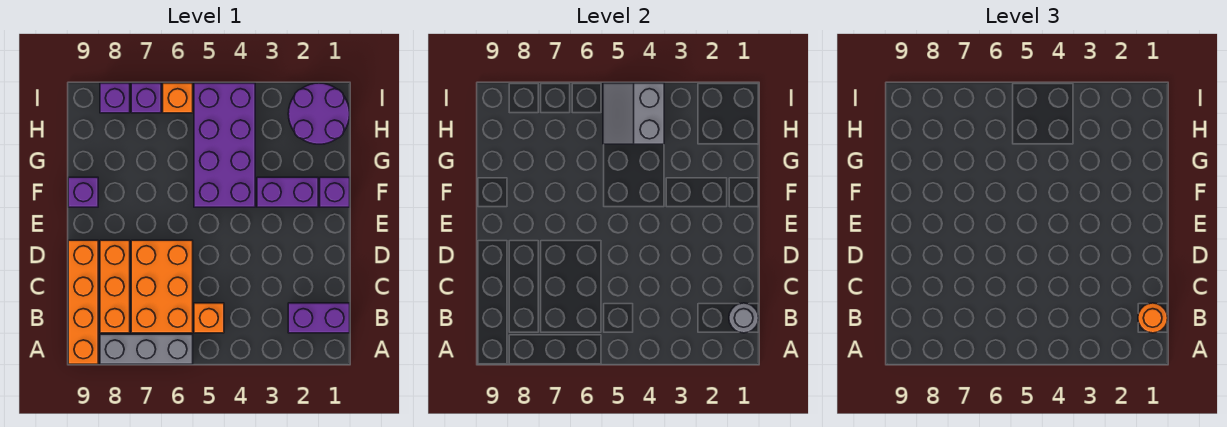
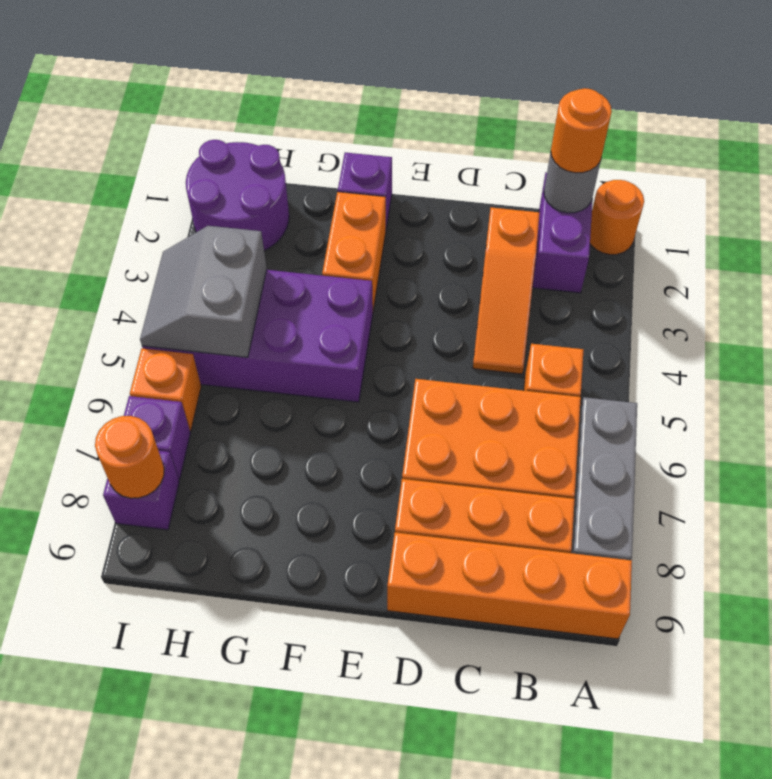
none -> orange round brick A1 level 1
none -> orange slope C2:C4 level 1 top 2
purple brick F2:F3 level 1 -> orange brick F2:F3 level 1
purple brick F9 level 1 -> none
grey slope H4:I5 level 2 top 4 -> grey slope H4:I5 level 2 top H
none -> orange round brick I8 level 2

